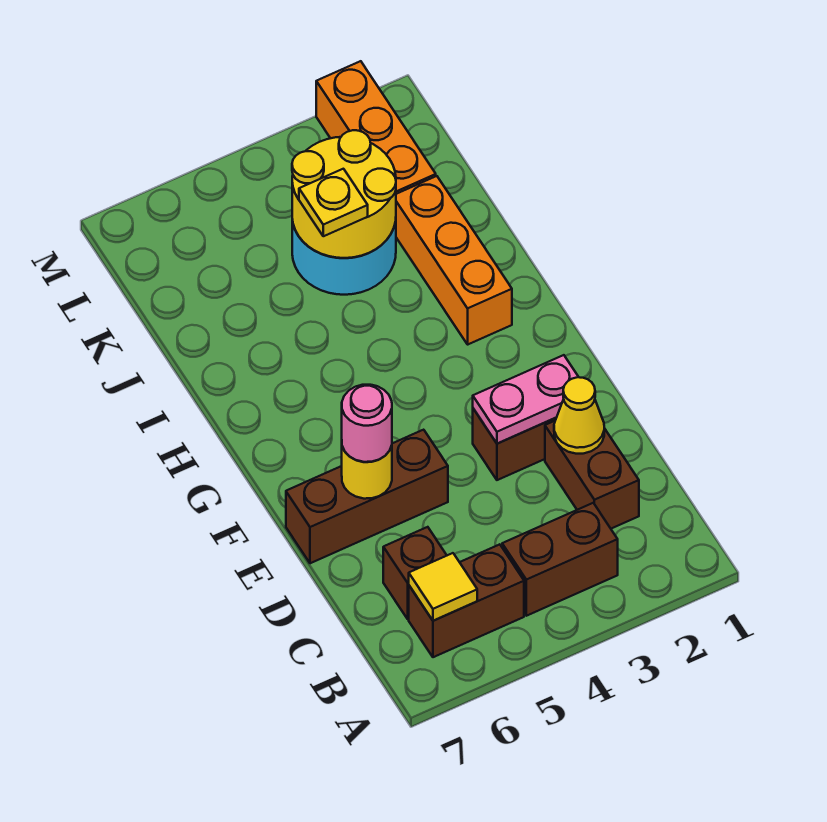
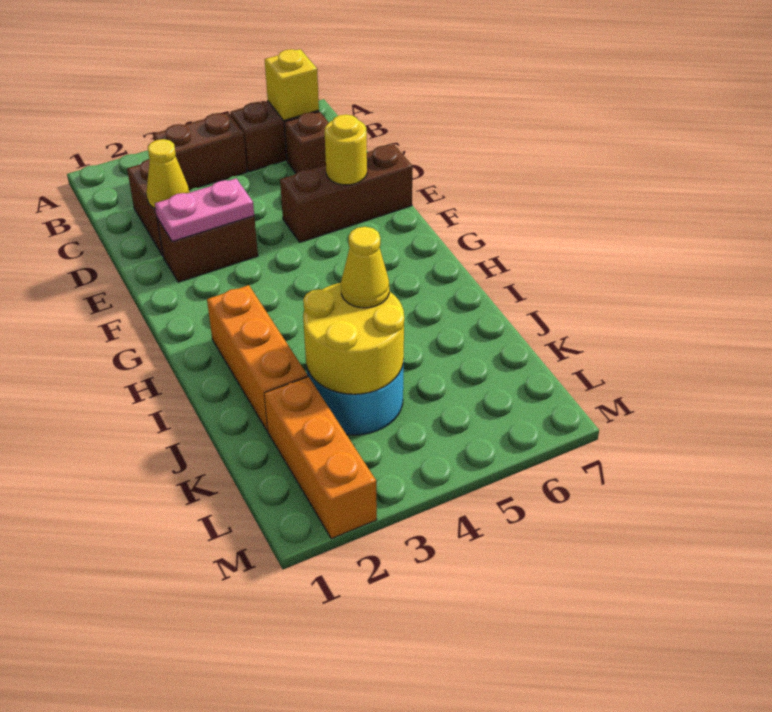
yellow tile B6 level 2 -> yellow brick B6 level 2
pink round brick E6 level 3 -> none
yellow plate J4 level 3 -> yellow cone J4 level 3

